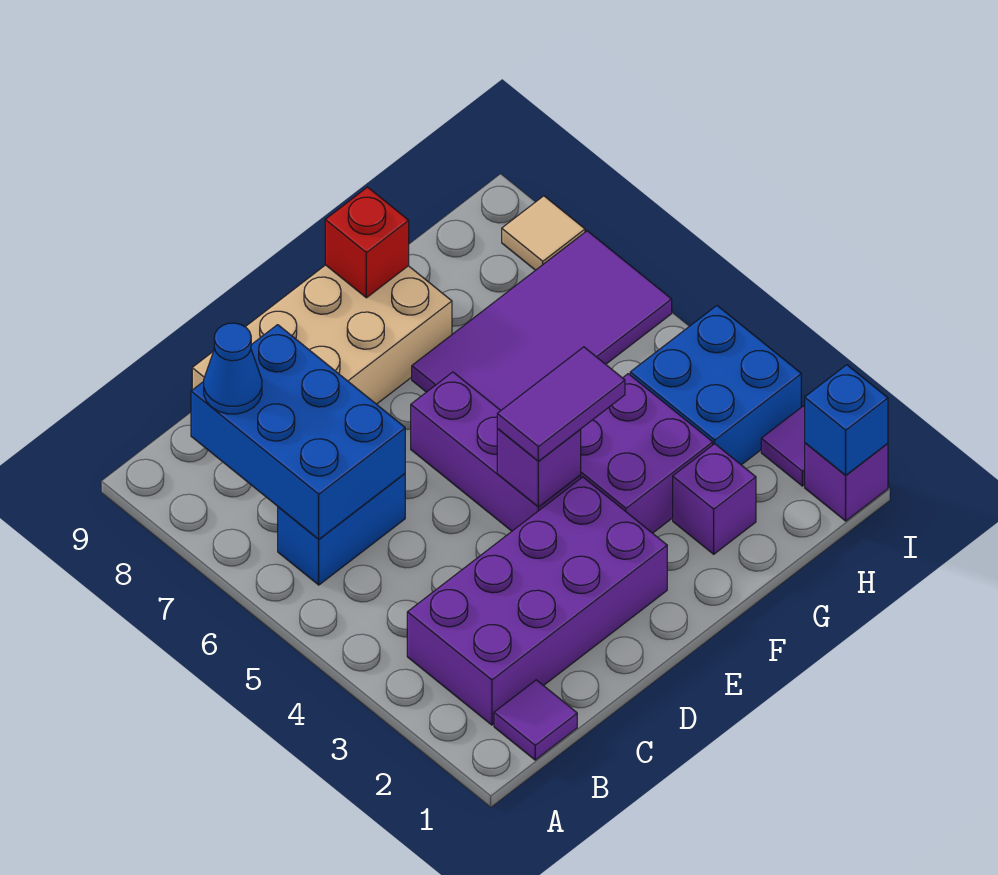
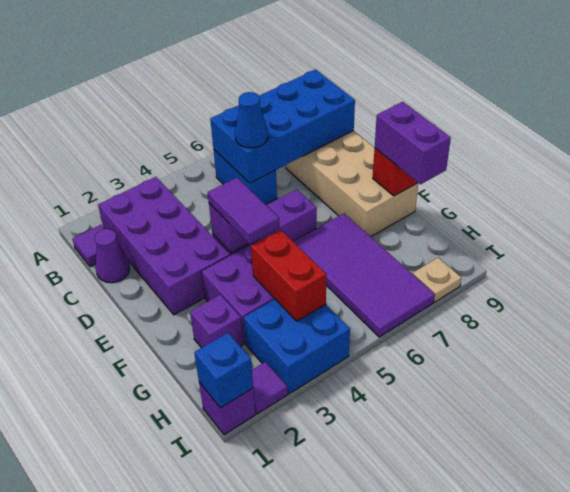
blue brick B6:C8 level 2 -> blue brick B6:C9 level 2
blue cone B8 level 3 -> blue cone C6 level 3
none -> purple cone C1 level 1
none -> purple brick F9:G9 level 3
none -> red brick G4:H4 level 2
tan tile I8 level 1 -> tan plate I8 level 1

